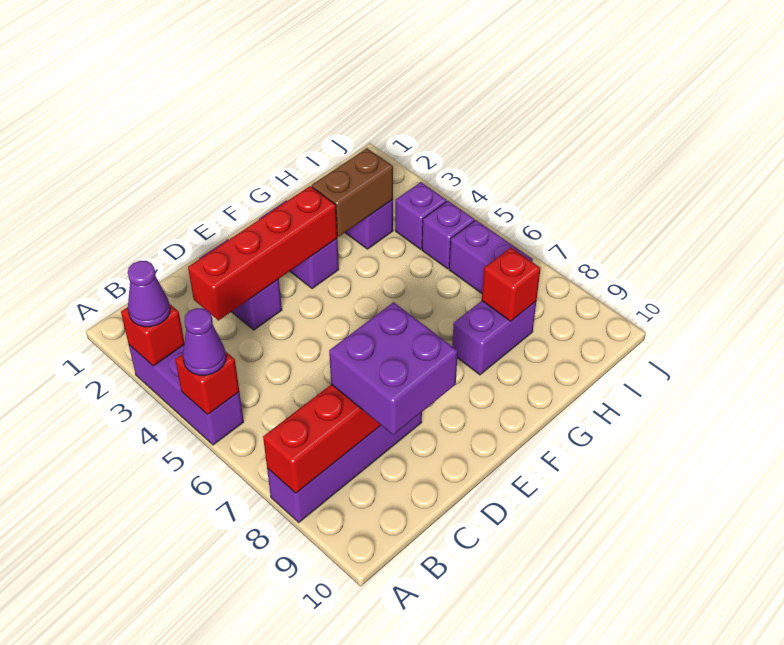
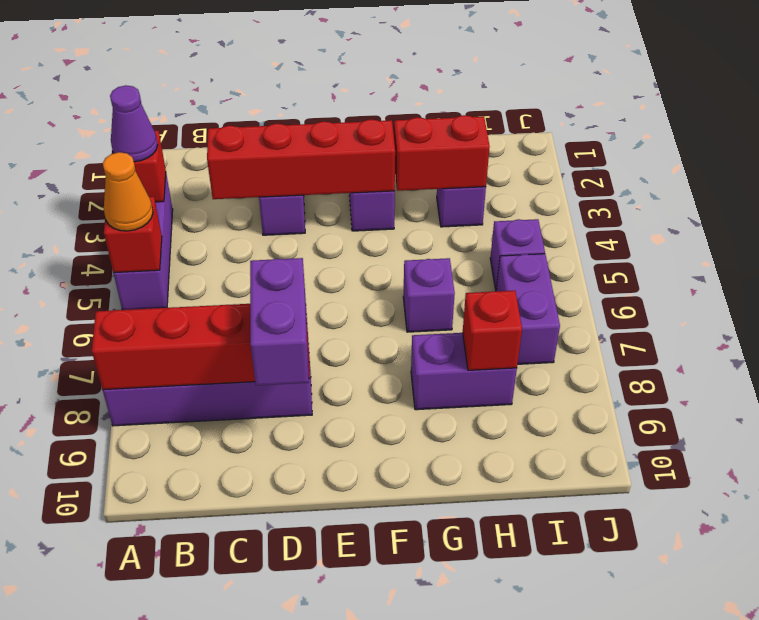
purple cone A5 level 3 -> orange cone A5 level 3
purple brick C8:D9 level 3 -> purple brick D8:D9 level 3
brown brick G3:H3 level 2 -> red brick G3:H3 level 2
purple brick I4 level 1 -> purple brick G6 level 1

